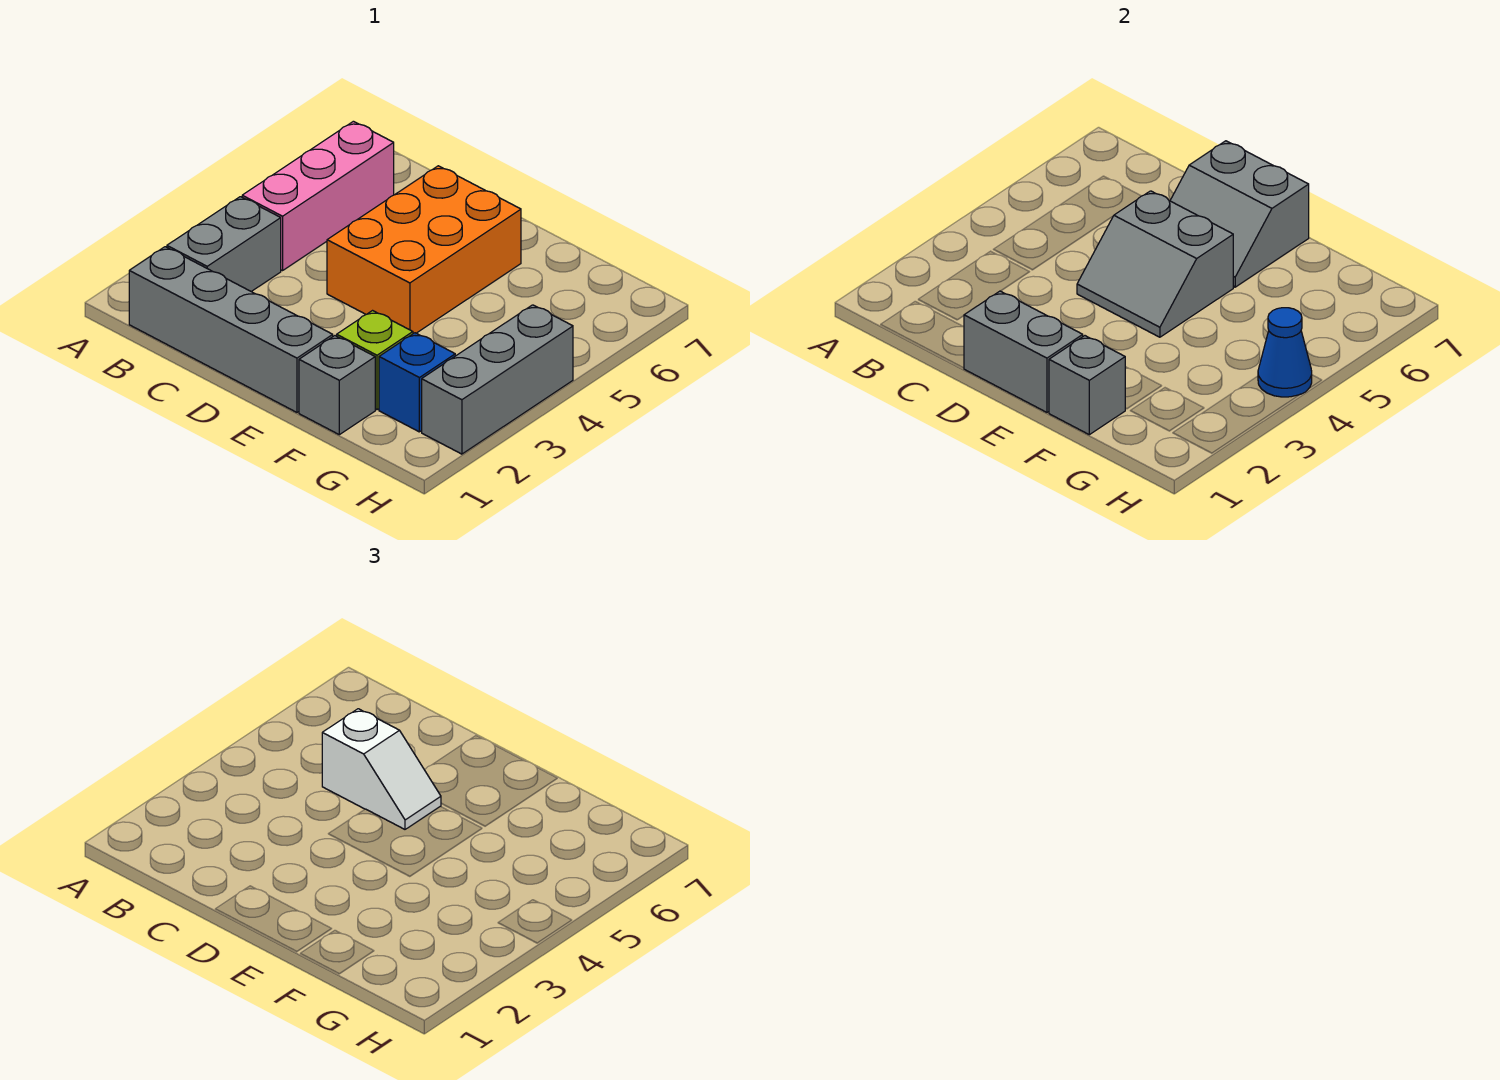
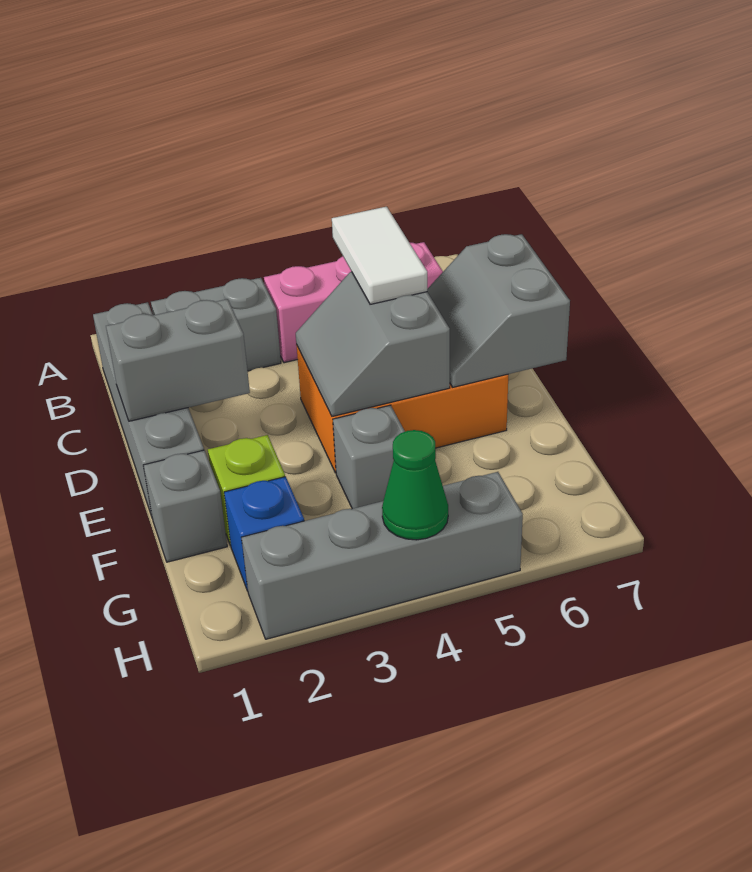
white slope C5:D5 level 3 top C -> white tile C5:D5 level 3
grey brick D1:E1 level 2 -> grey brick D1:D2 level 2
grey brick F1 level 2 -> grey brick F4 level 1
grey brick H2:H4 level 1 -> grey brick H2:H5 level 1
blue cone H4 level 2 -> green cone H4 level 2

